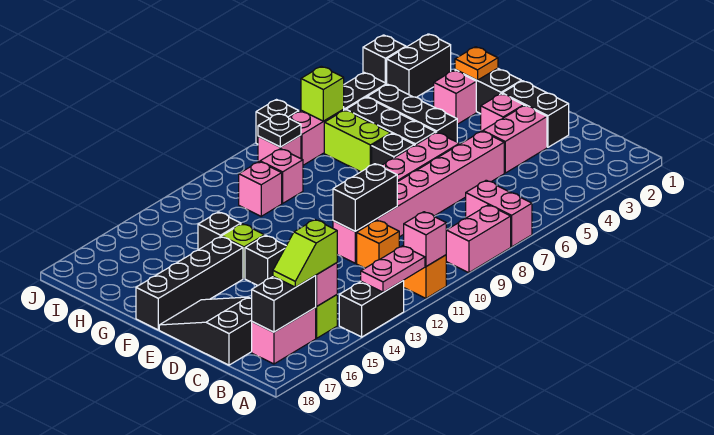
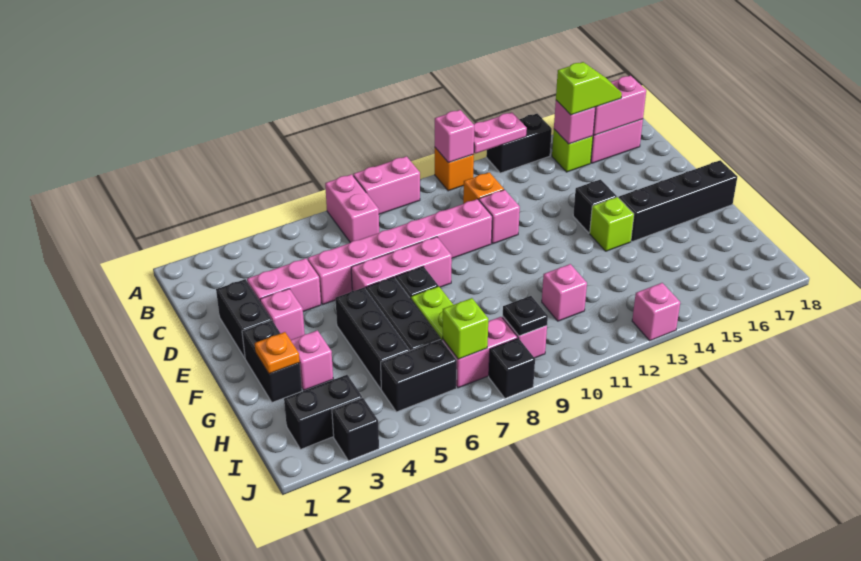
black brick B16:B17 level 2 -> pink brick B16:B17 level 2
black slope C17:E18 level 1 top C -> none
black brick D10:D11 level 2 -> none
black brick G14 level 1 -> none
pink brick H10 level 1 -> pink brick J13 level 1

